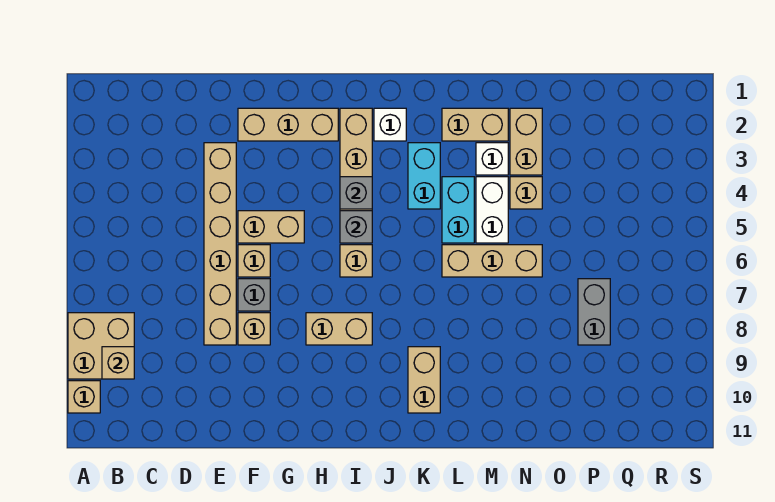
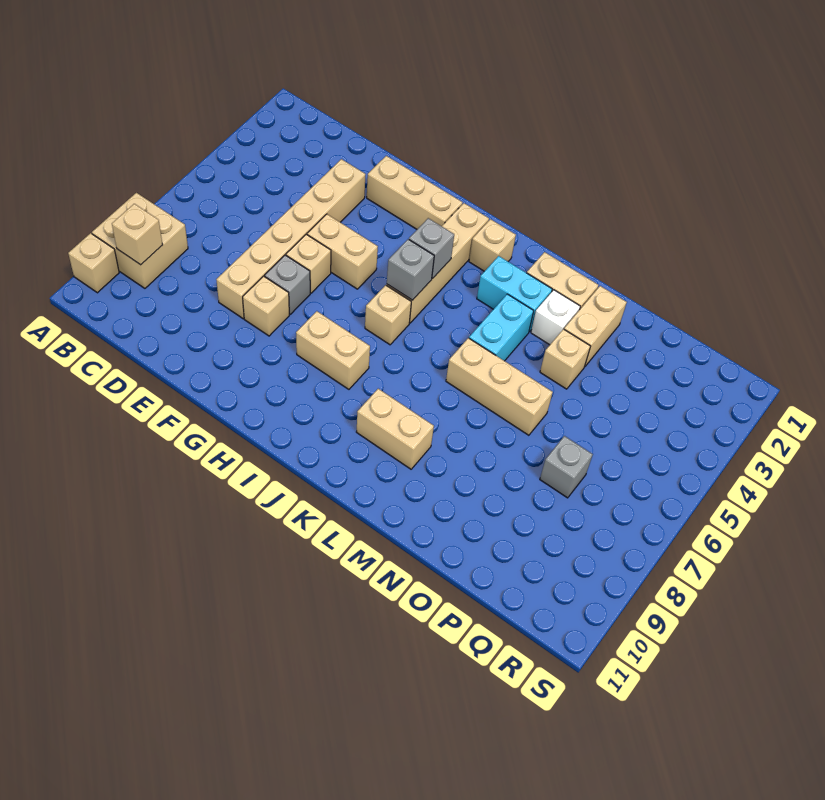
white brick J2 level 1 -> tan brick J2 level 1
cyan brick K3:K4 level 1 -> cyan brick K3:L3 level 1
tan brick K9:K10 level 1 -> tan brick K9:L9 level 1
white brick M4:M5 level 1 -> none
grey brick P7:P8 level 1 -> grey brick P7 level 1

